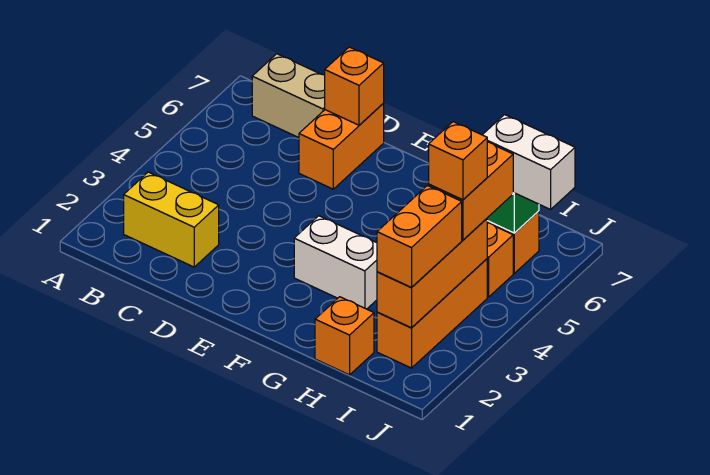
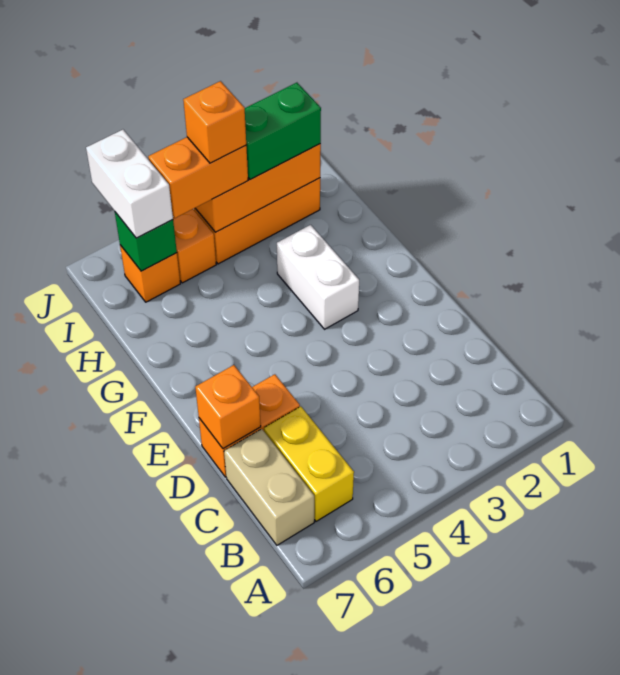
yellow brick B2:C2 level 1 -> yellow brick B6:C6 level 1
orange brick H1 level 1 -> none
orange brick I2:I3 level 3 -> green brick I2:I3 level 3

